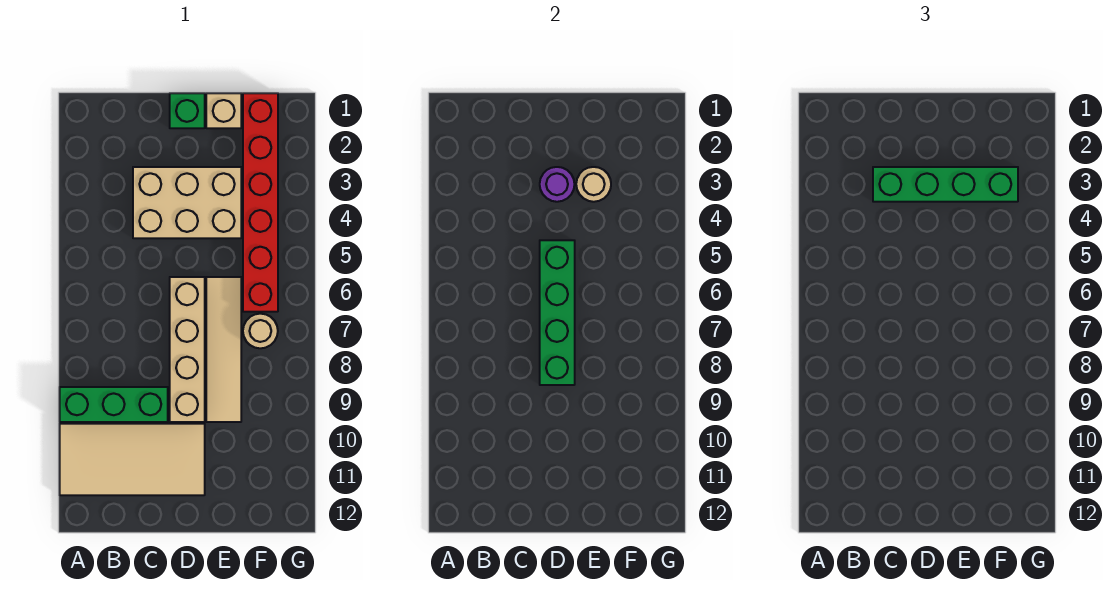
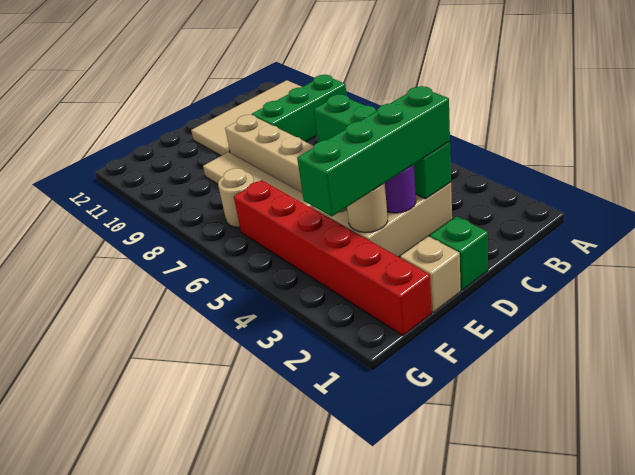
green brick D5:D8 level 2 -> green brick C3:C6 level 2

